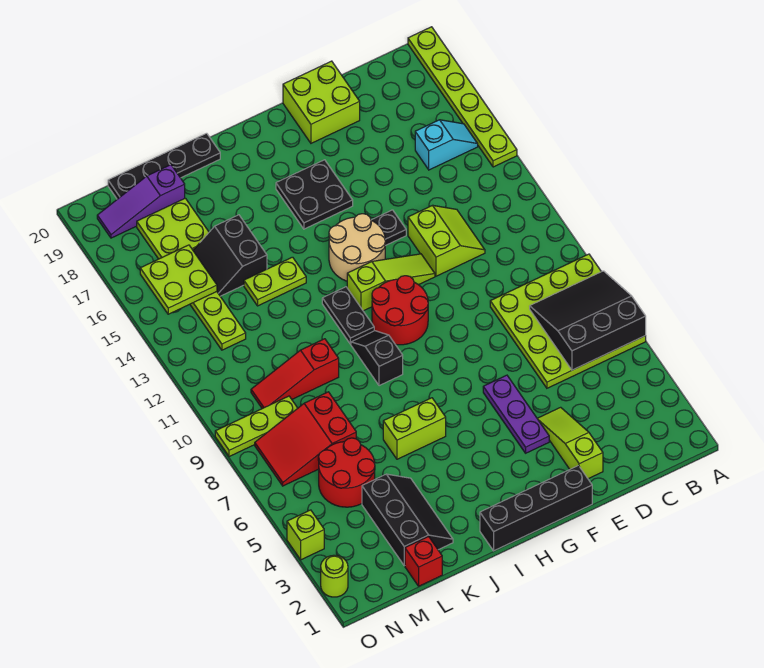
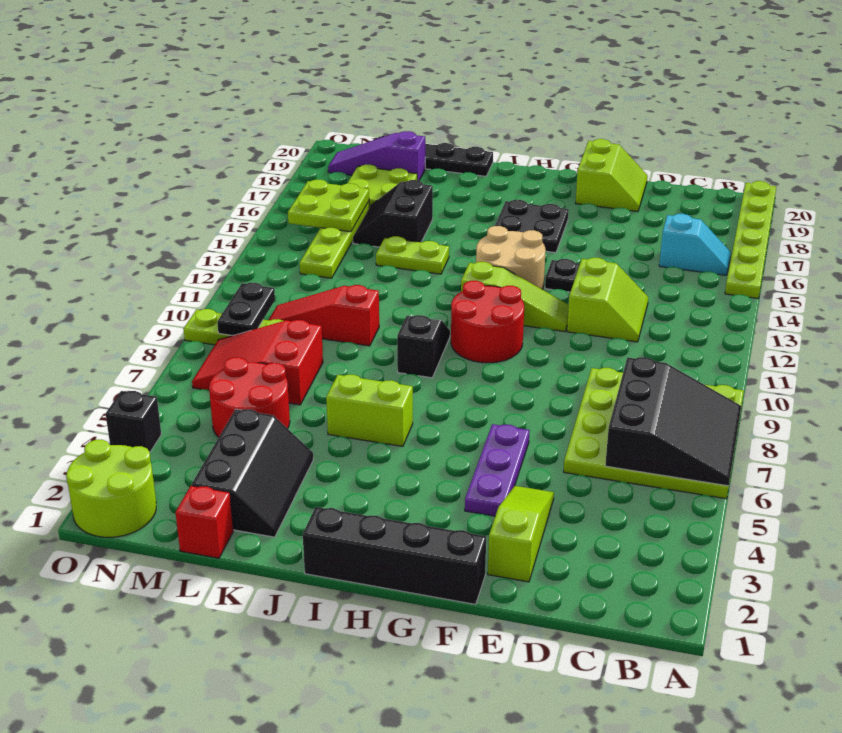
black slope A6:C8 level 2 top 6 -> black slope A6:C8 level 2 top C
lime brick E19:F20 level 1 -> lime slope E19:F20 level 1 top F
black plate I11:I12 level 1 -> black plate N9:N10 level 2
lime round brick O2 level 1 -> lime round brick N1:O2 level 1
lime brick O4 level 1 -> black brick O4 level 1

